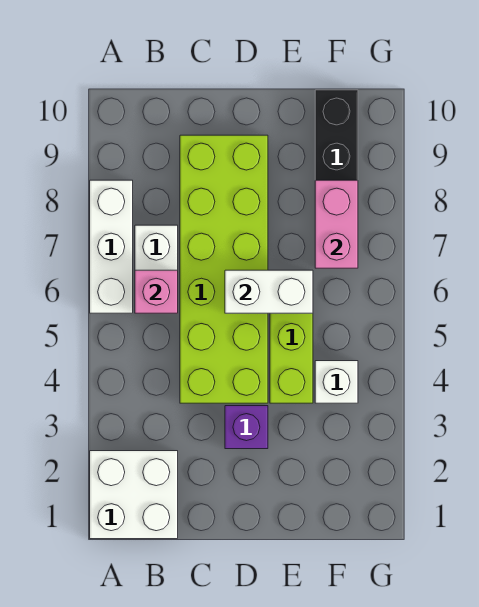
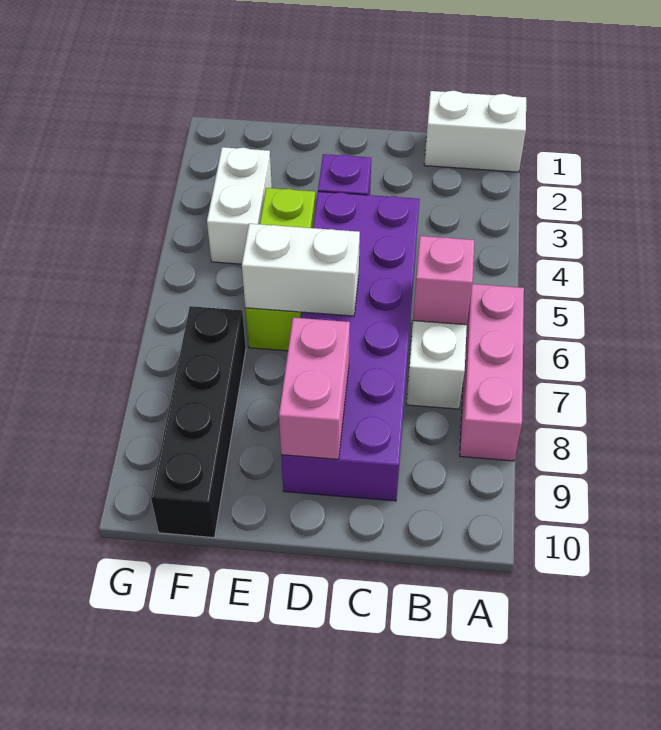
white brick A1:B2 level 1 -> white brick A1:B1 level 1
white brick A6:A8 level 1 -> pink brick A6:A8 level 1
lime brick C4:D9 level 1 -> purple brick C4:D9 level 1
white brick F4 level 1 -> white brick F3:F4 level 1
pink brick F7:F8 level 2 -> pink brick D8:D9 level 2

